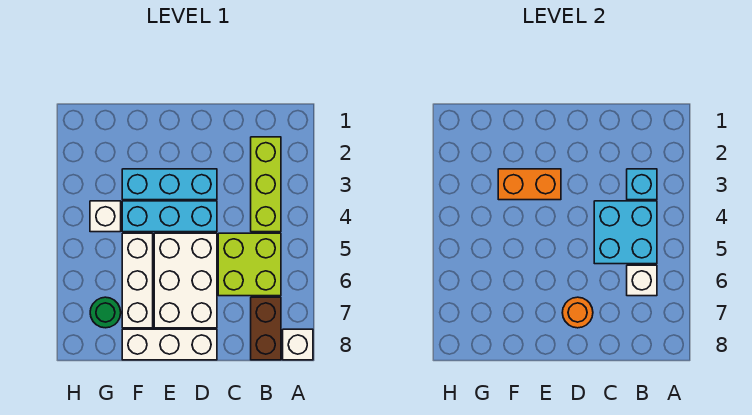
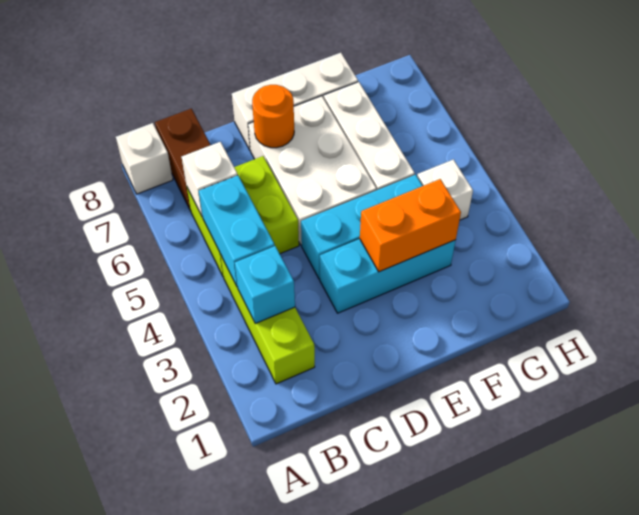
cyan brick B4:C5 level 2 -> cyan brick B4:B5 level 2
green round brick G7 level 1 -> none

